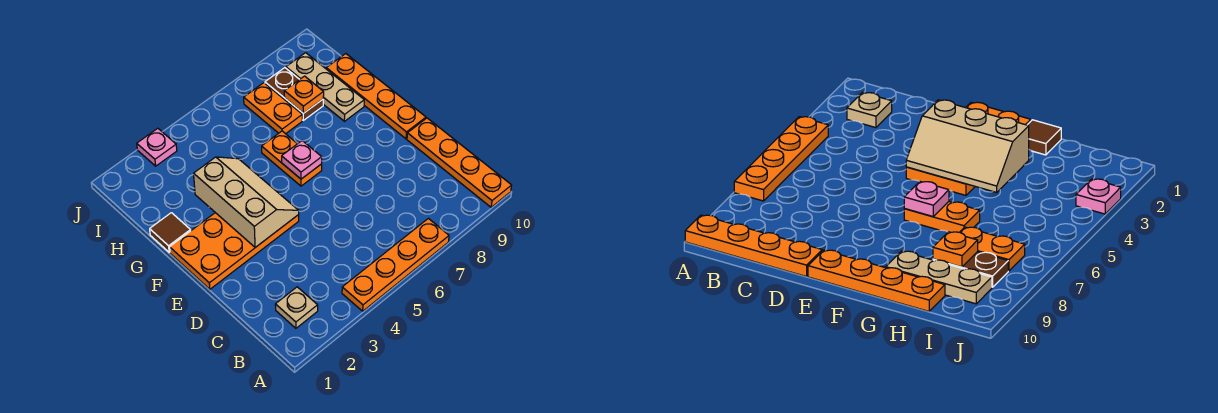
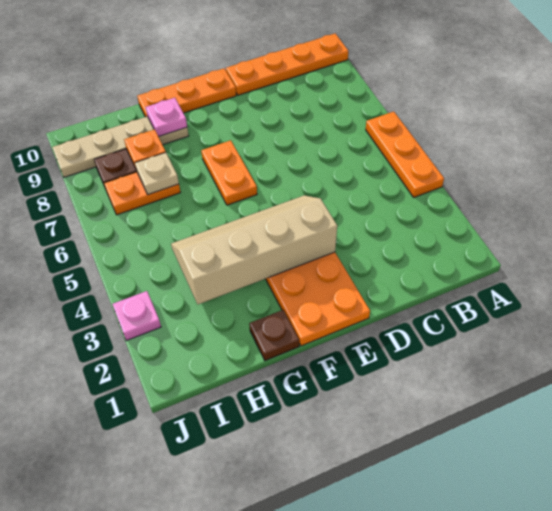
orange plate A4:A7 level 1 -> orange plate A4:A6 level 1
tan plate B2 level 1 -> tan plate H7 level 2
tan slope E3:G4 level 2 top 3 -> tan slope E3:H4 level 2 top 3
orange plate E10:H10 level 1 -> orange plate E10:G10 level 1
orange plate F6:G6 level 1 -> orange plate F6:F7 level 1
pink plate F6 level 2 -> pink plate G9 level 2
brown tile G1 level 1 -> brown plate G1 level 1
tan plate G9:I9 level 1 -> tan plate G9:J9 level 1

